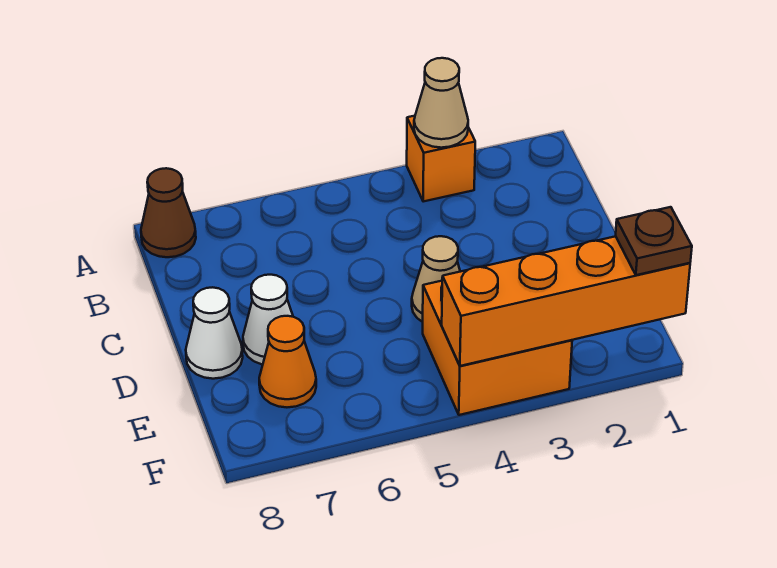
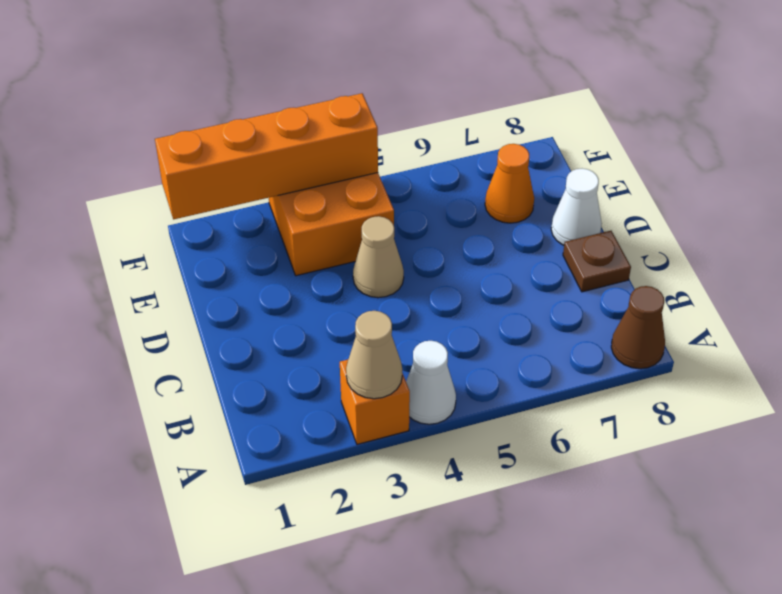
white cone D7 level 1 -> white cone A4 level 1
brown plate F1 level 3 -> brown plate C8 level 1

